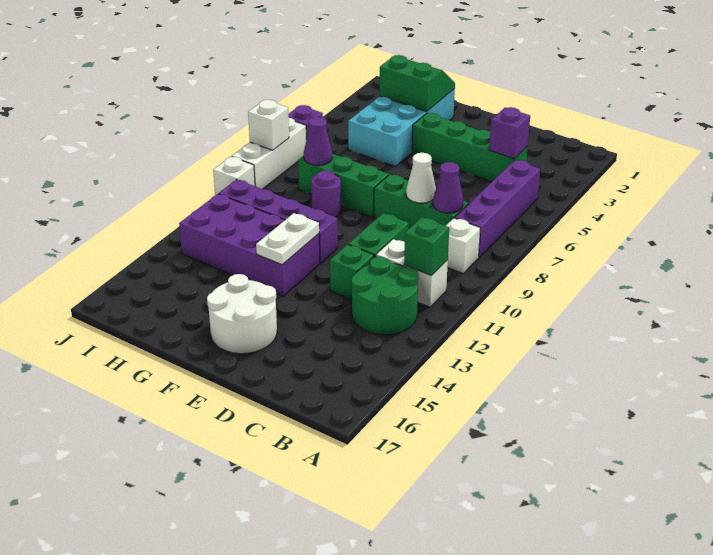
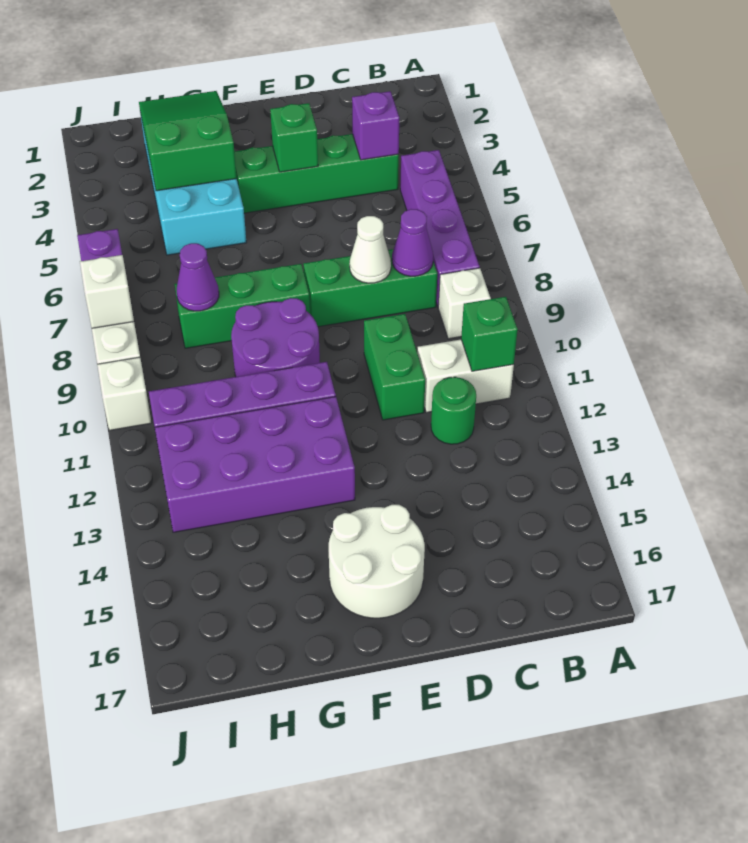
green round brick B12:C13 level 1 -> green round brick C12 level 1
green brick D12 level 1 -> green brick E4 level 2
white plate F12:F13 level 2 -> none
green slope G2:H3 level 2 top 3 -> green slope G2:H4 level 2 top 4
purple round brick G9 level 1 -> purple round brick F9:G10 level 1

